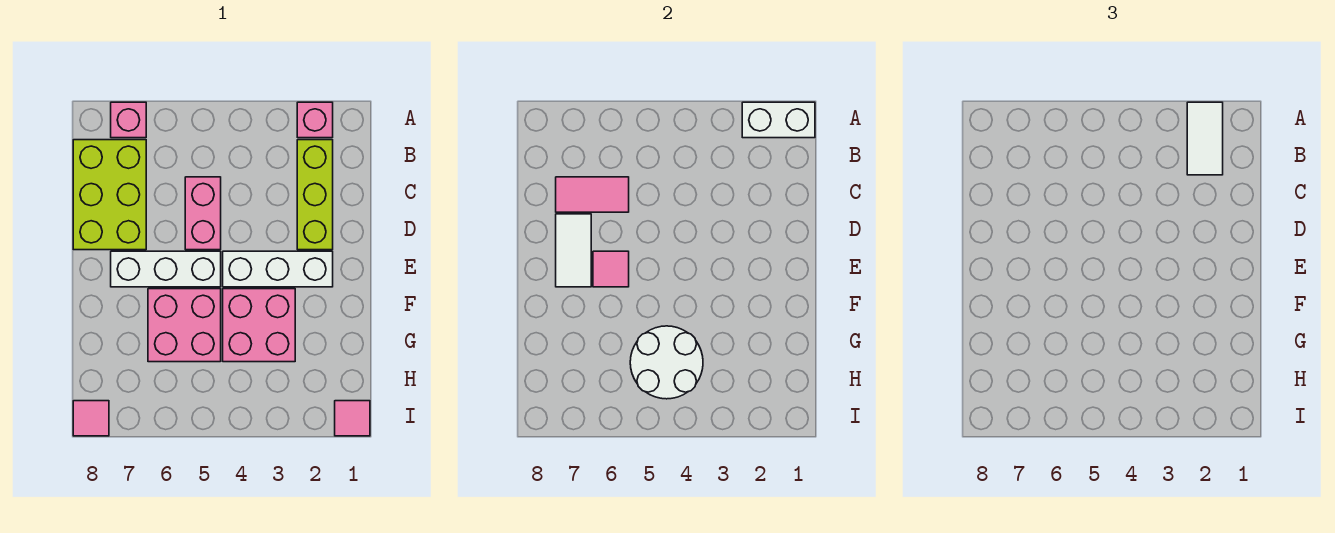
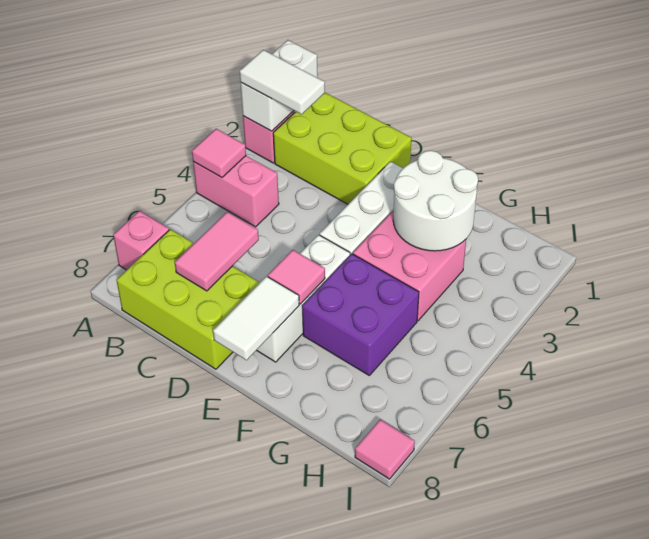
lime brick B2:D2 level 1 -> lime brick B1:D2 level 1
pink brick C5:D5 level 1 -> pink brick A4:B4 level 1
white tile D7:E7 level 2 -> white tile E7:E8 level 2
pink brick F5:G6 level 1 -> purple brick F5:G6 level 1
white round brick G4:H5 level 2 -> white round brick F2:G3 level 2
pink tile I1 level 1 -> pink tile A4 level 2

